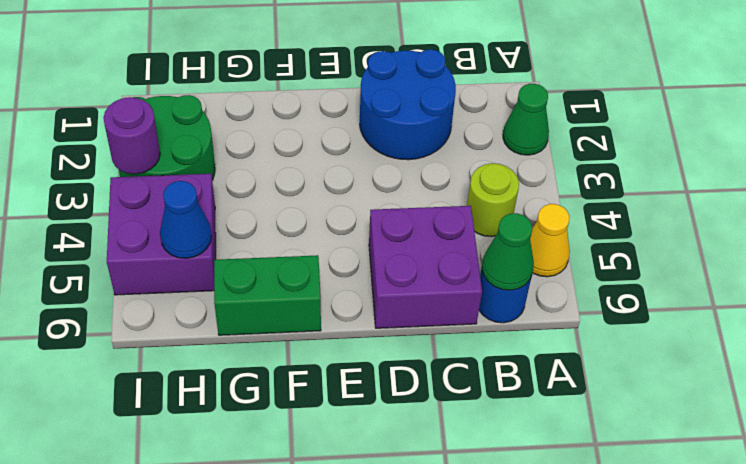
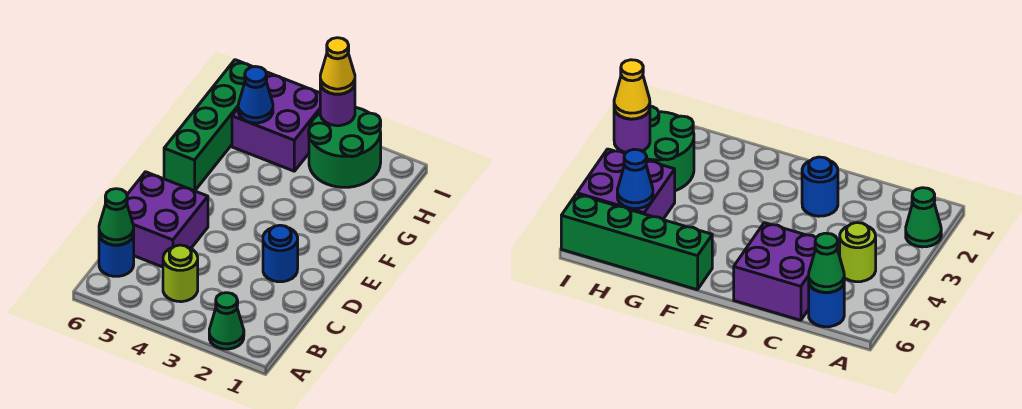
yellow cone A5 level 1 -> yellow cone I3 level 3
blue round brick C1:D2 level 1 -> blue round brick D2 level 1
green brick F6:G6 level 1 -> green brick F6:I6 level 1

